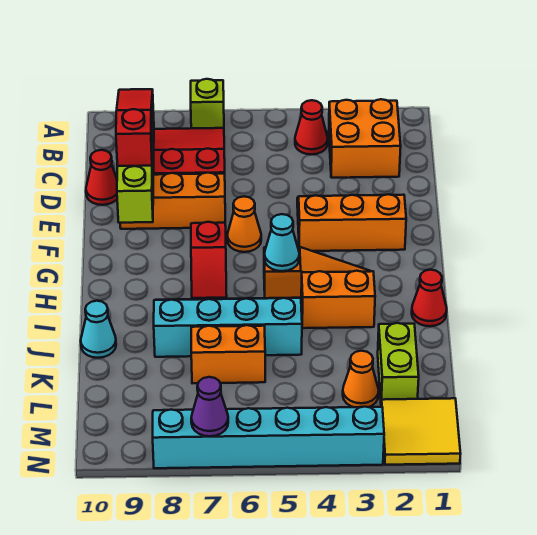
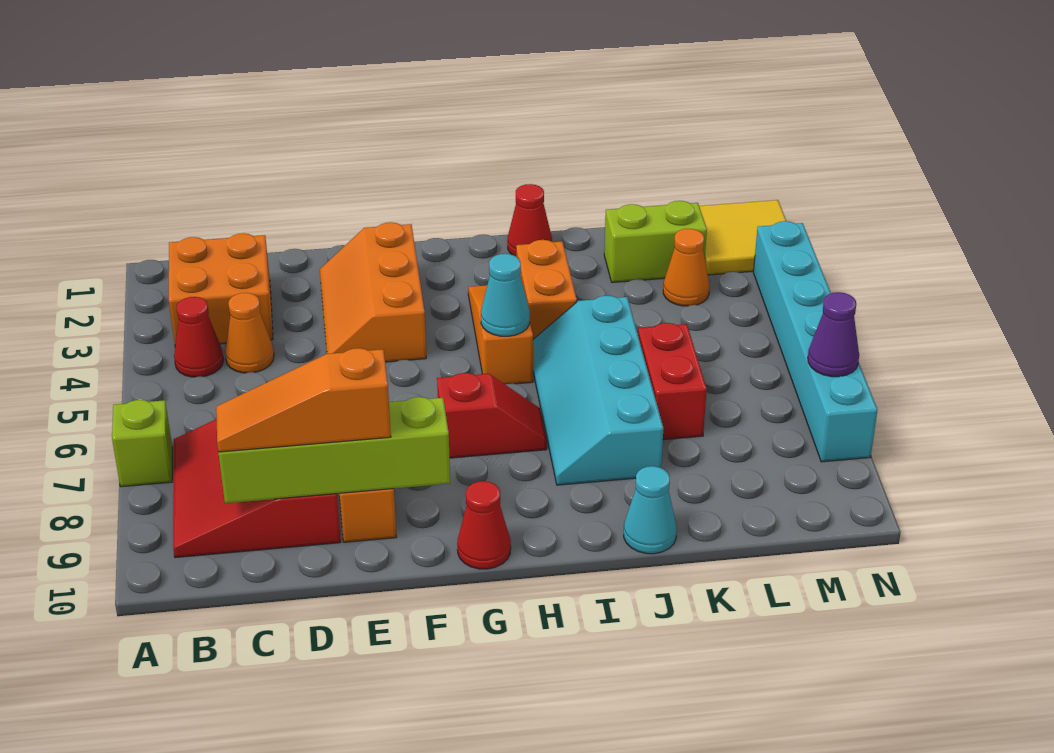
red slope C9:E9 level 3 top E -> orange slope C9:E9 level 3 top E
red cone D10 level 1 -> red cone G10 level 1
orange cone F6 level 1 -> orange cone C4 level 1
orange brick K6:K7 level 1 -> red brick K6:K7 level 1

